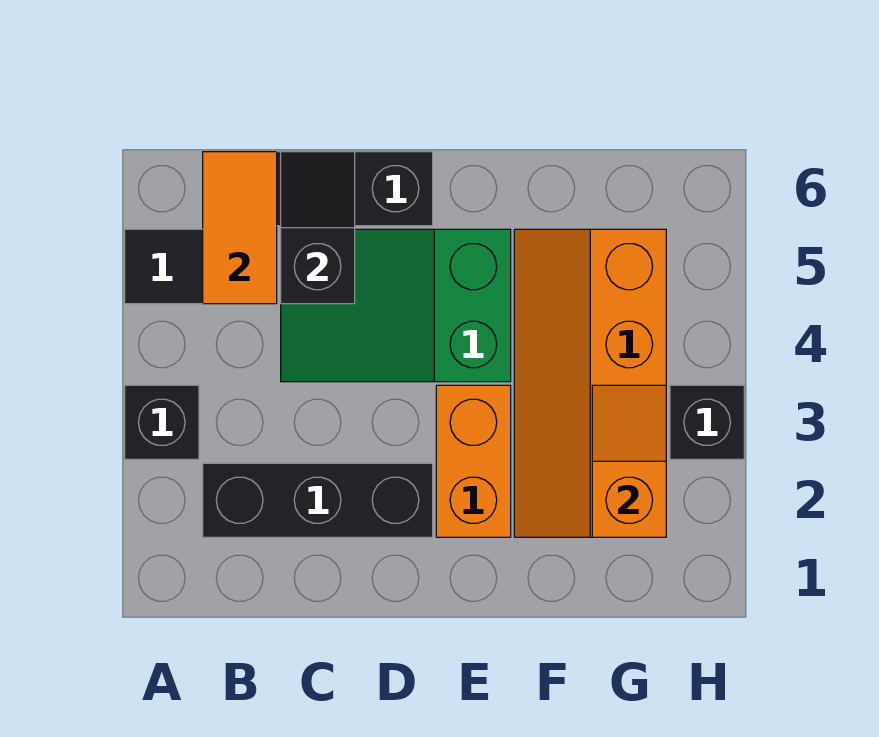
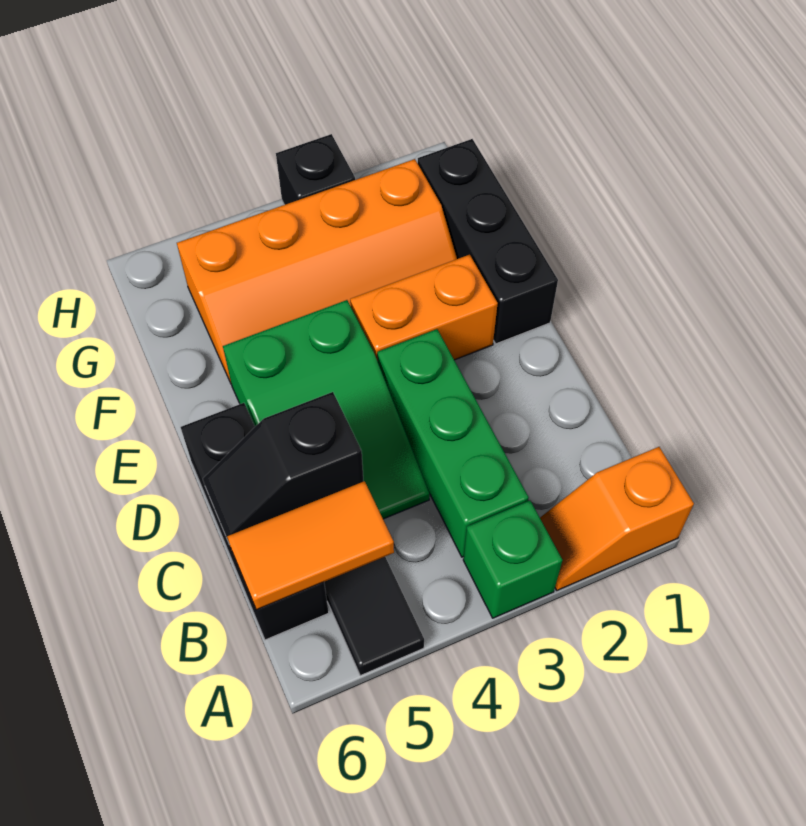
black brick A3 level 1 -> green brick A3 level 1
black brick B2:D2 level 1 -> black brick E1:G1 level 1
none -> green brick B3:D3 level 1
orange slope G2:G3 level 2 top 2 -> orange slope A1:A2 level 1 top 1

